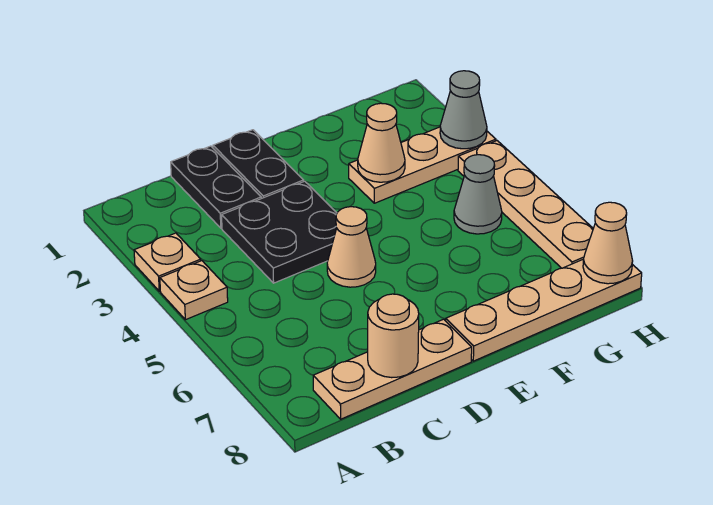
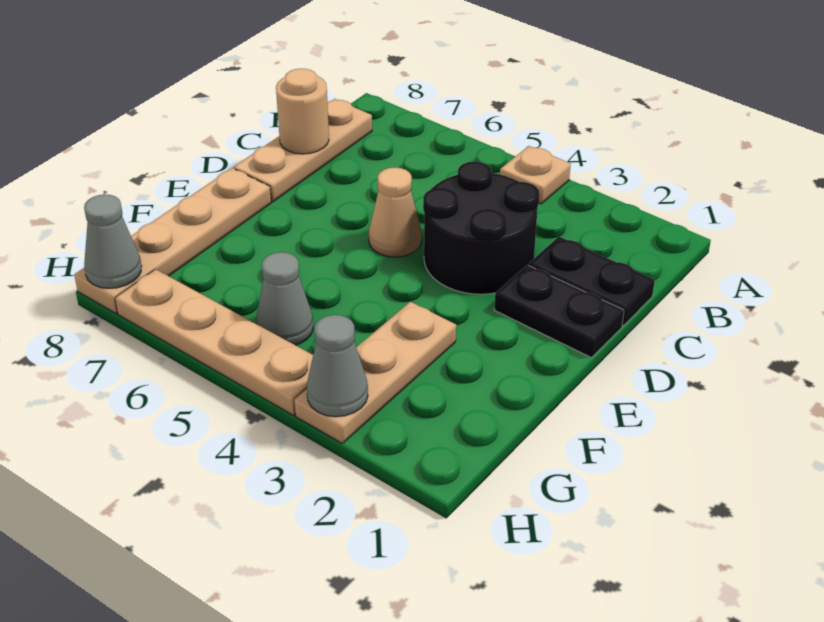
tan plate A3 level 1 -> none
black plate C3:D4 level 1 -> black round brick C3:D4 level 1
tan cone F3 level 2 -> none
tan cone H8 level 2 -> grey cone H8 level 2

